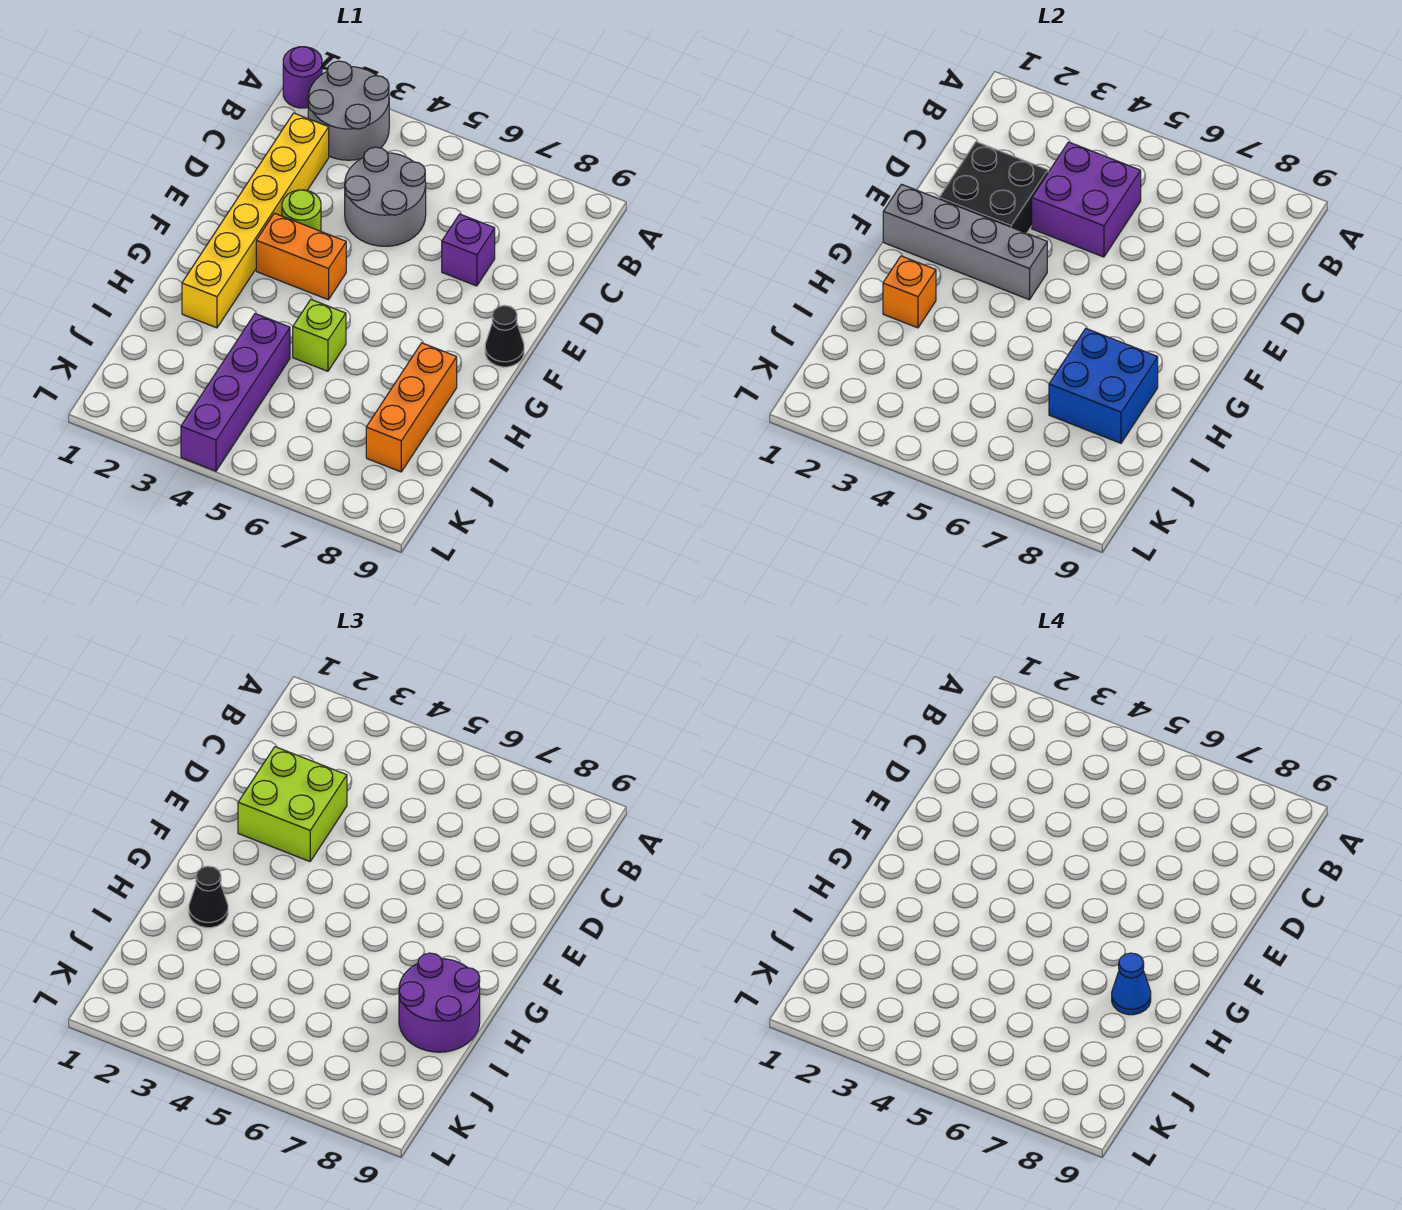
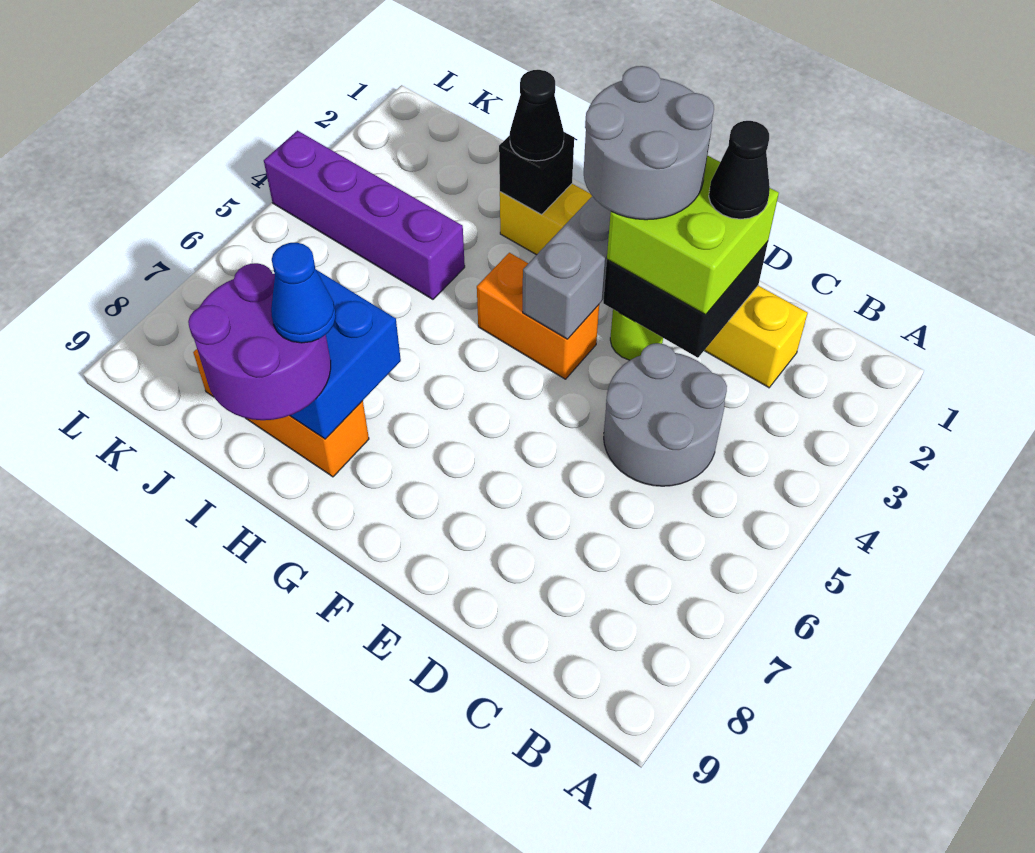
purple round brick A1 level 1 -> none
grey round brick A2:B3 level 1 -> grey round brick E2:F3 level 4
purple brick C4:D5 level 2 -> none
purple brick D7 level 1 -> none
orange brick F3:F4 level 1 -> orange brick F4:G4 level 1
black cone F9 level 1 -> black cone D2 level 4
orange brick H2 level 2 -> black brick H2 level 2
lime brick H5 level 1 -> none

